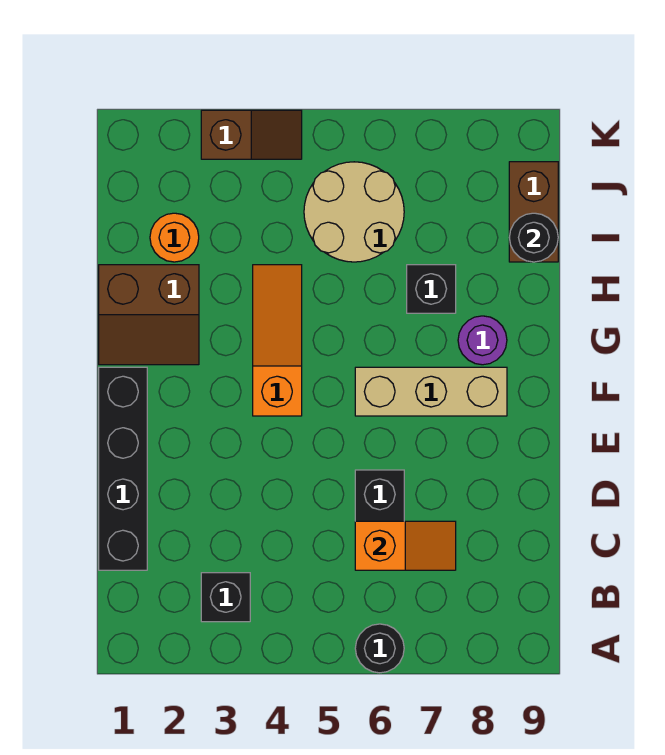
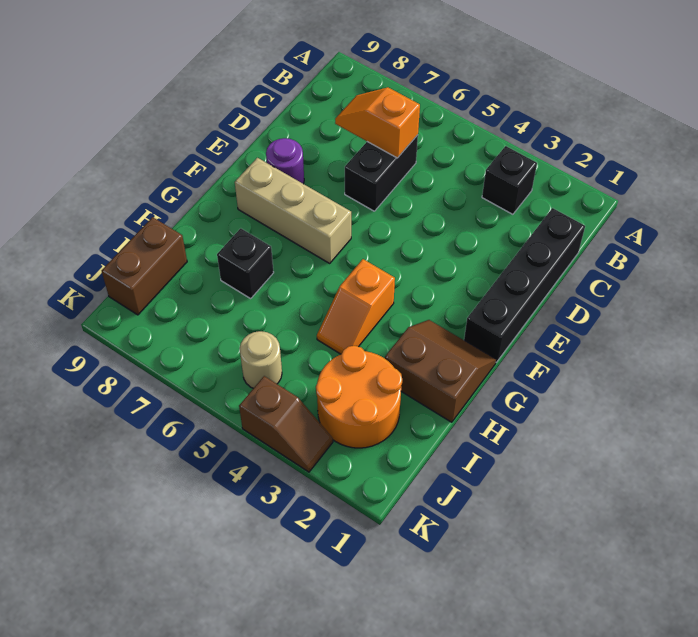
black round brick A6 level 1 -> none
orange slope F4:H4 level 1 top F -> orange slope G4:H4 level 1 top G
purple round brick G8 level 1 -> purple round brick E8 level 1
orange round brick I2 level 1 -> orange round brick I2:J3 level 1
tan round brick I5:J6 level 1 -> tan round brick J5 level 1
black round brick I9 level 2 -> none
brown slope K3:K4 level 1 top 3 -> brown slope K3:K4 level 1 top 4

